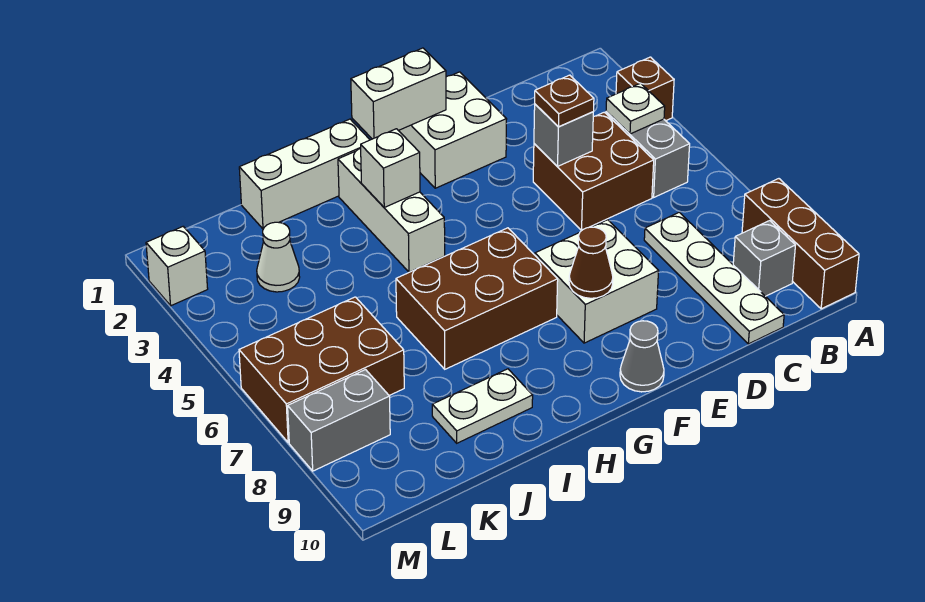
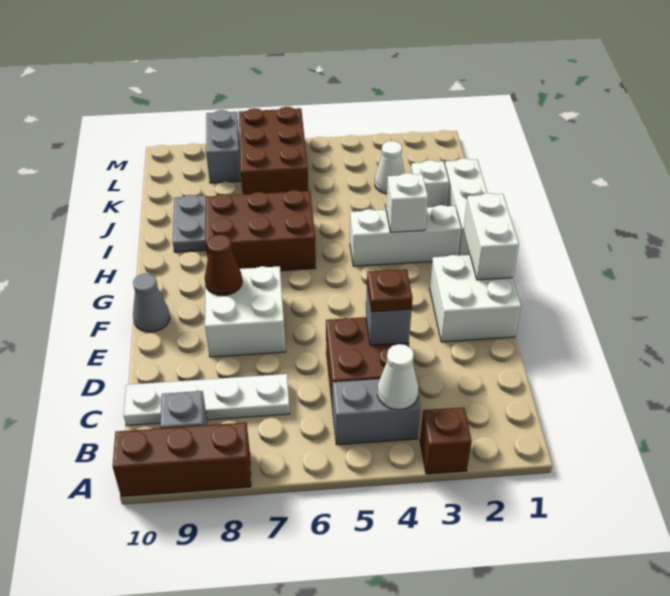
white plate B4 level 2 -> white cone B4 level 2
brown brick G6:I7 level 1 -> brown brick H6:I8 level 1
white plate I9:J9 level 1 -> grey plate I9:J9 level 1
white brick M2 level 1 -> white brick J2 level 1

